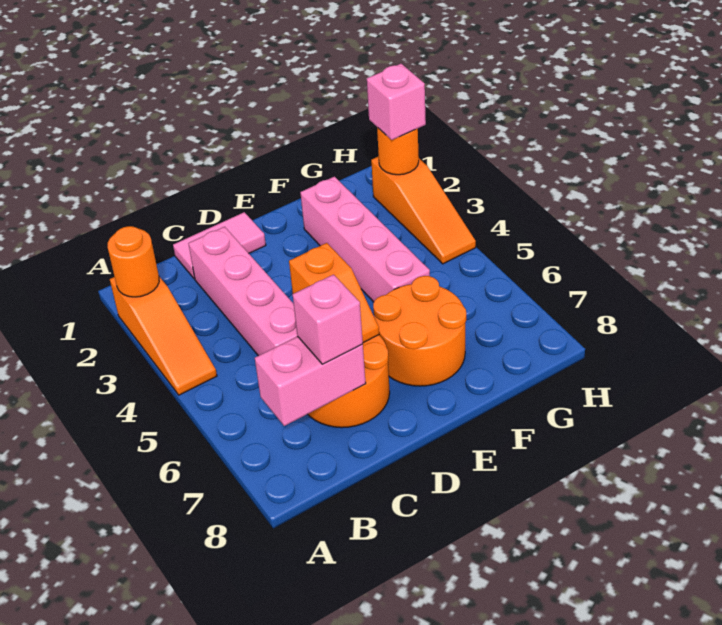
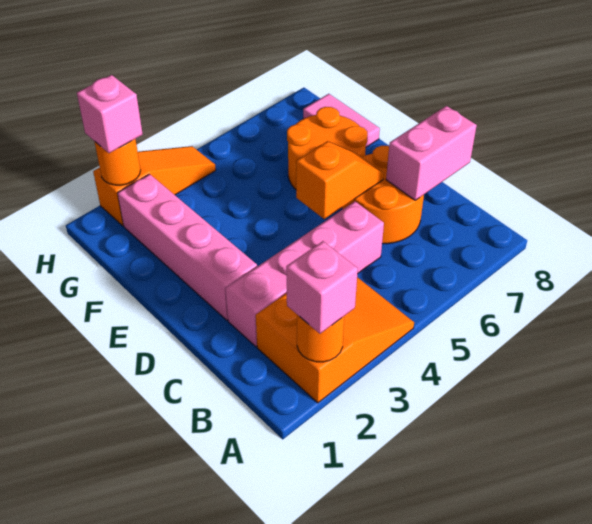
orange slope A2:A4 level 1 top 2 -> orange slope A2:B4 level 1 top 2
pink brick B7:C7 level 2 -> pink brick C7:C8 level 2
pink tile C1:D1 level 1 -> pink tile F8:G8 level 1
pink brick C7 level 3 -> pink brick A2 level 3
pink brick F2:F5 level 1 -> pink brick D2:G2 level 1

